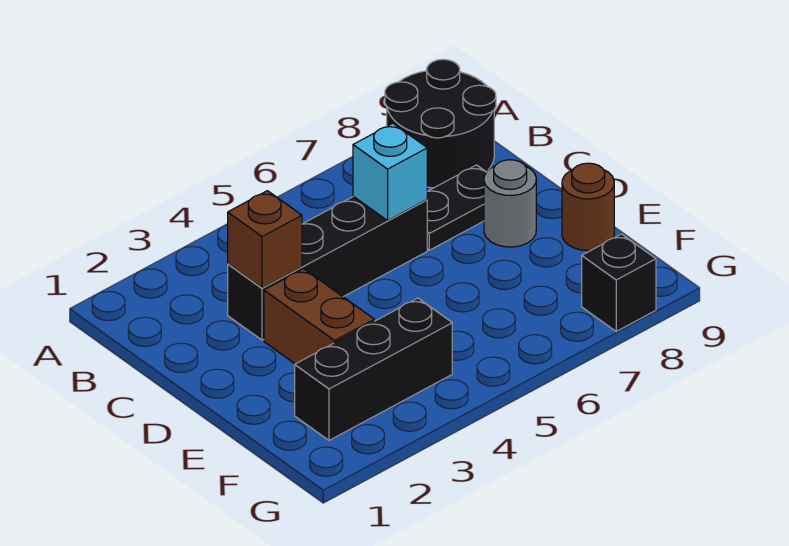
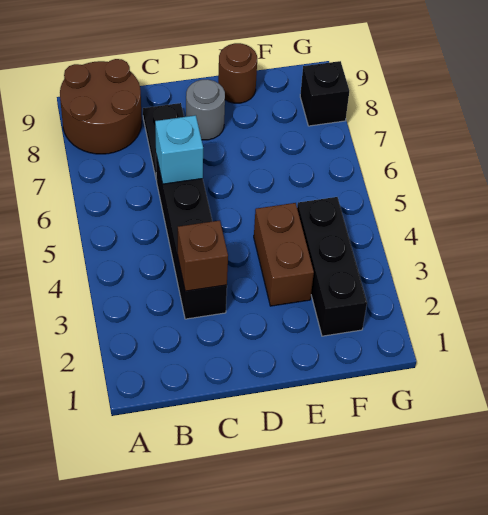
black round brick A8:B9 level 1 -> brown round brick A8:B9 level 1
brown brick D3:E3 level 1 -> brown brick E3:E4 level 1

